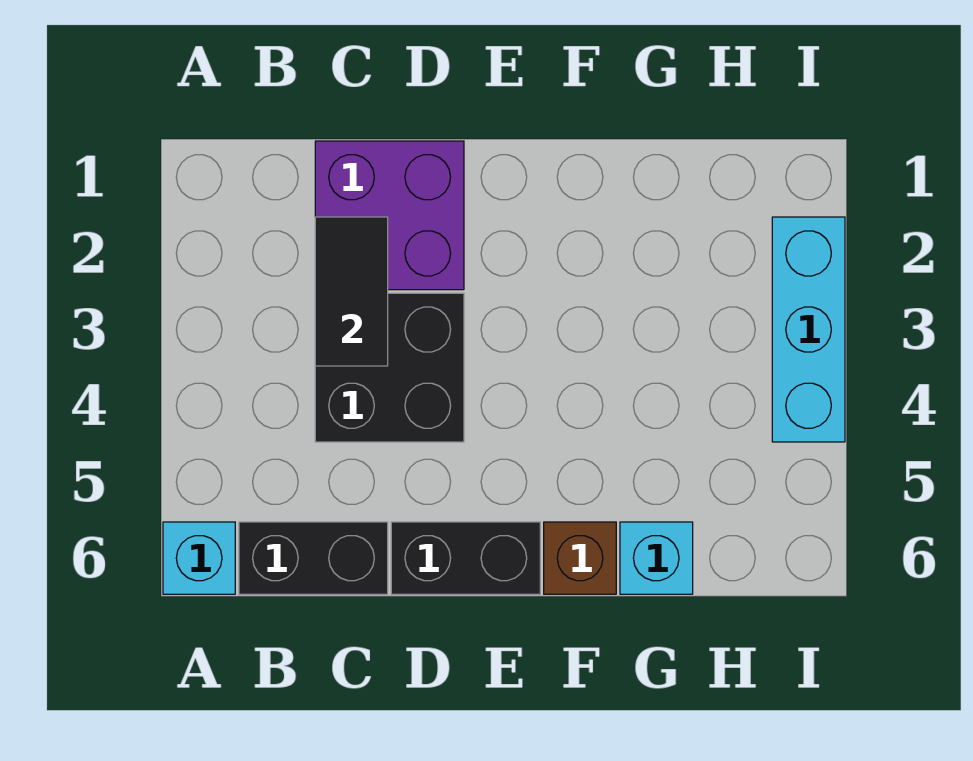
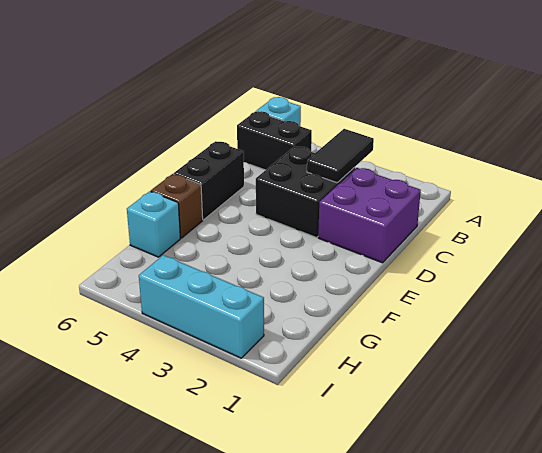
black brick B6:C6 level 1 -> black brick B5:B6 level 1
black tile C2:C3 level 2 -> black tile B3:C3 level 2

